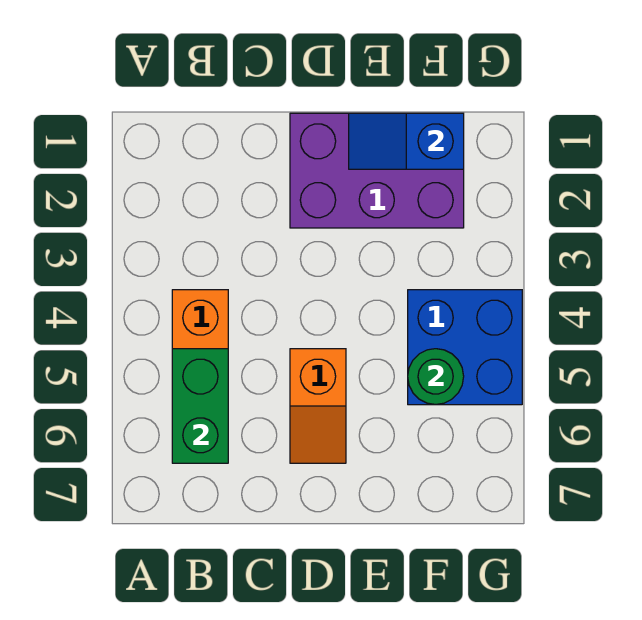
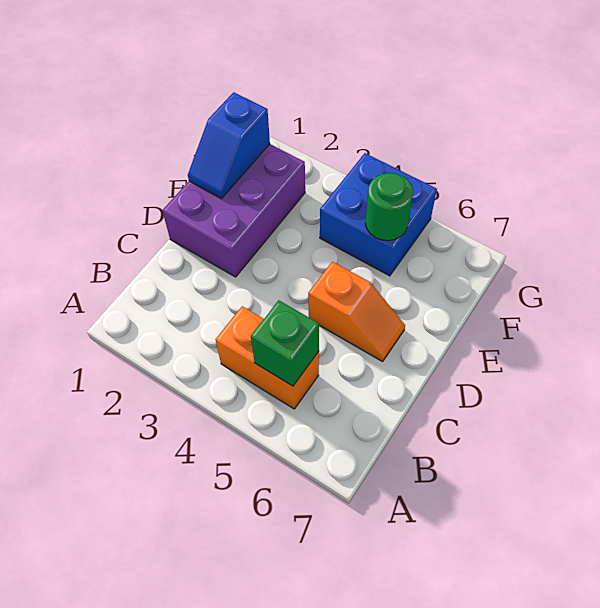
green brick B5:B6 level 2 -> green brick B5 level 2

